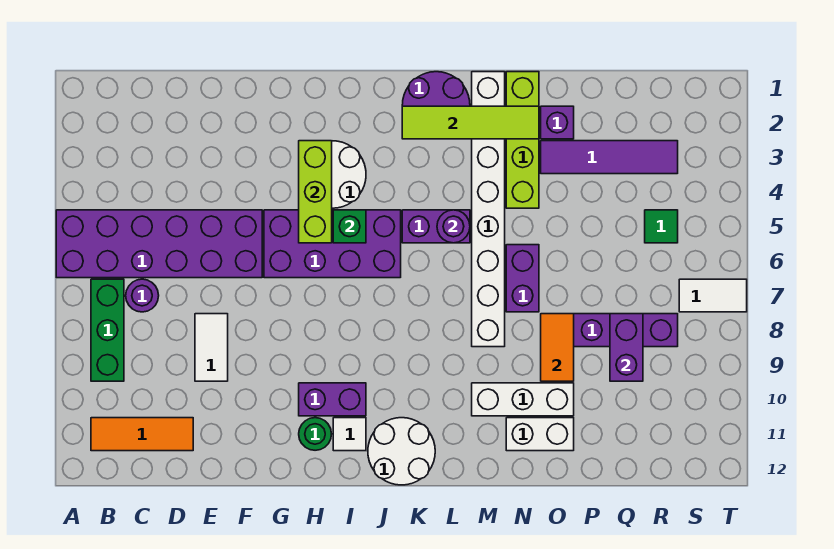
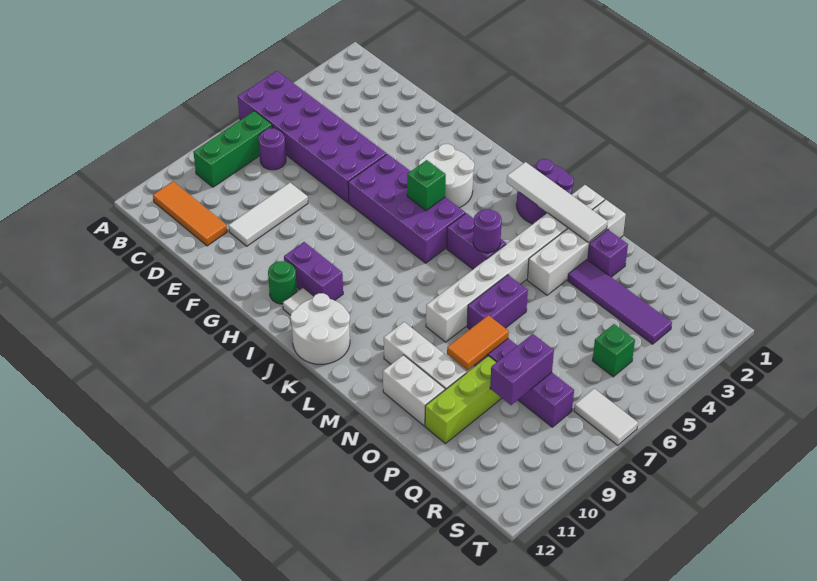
white tile E8:E9 level 1 -> white tile E8:E10 level 1
lime brick H3:H5 level 2 -> lime brick P9:P11 level 1
lime tile K2:N2 level 2 -> white tile K2:N2 level 2
lime brick N1:N4 level 1 -> white brick N1:N4 level 1
green tile R5 level 1 -> green brick R5 level 1

